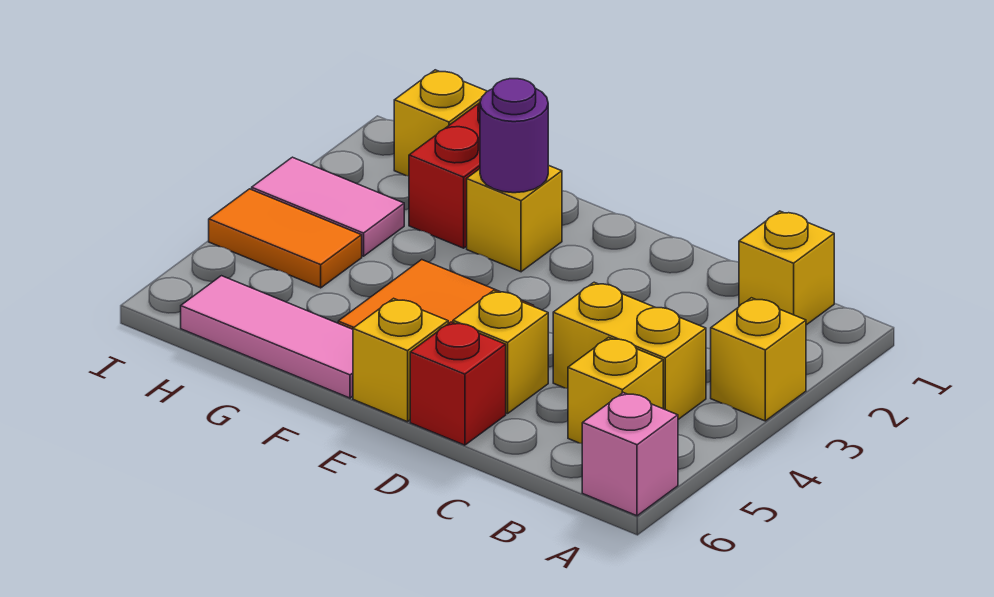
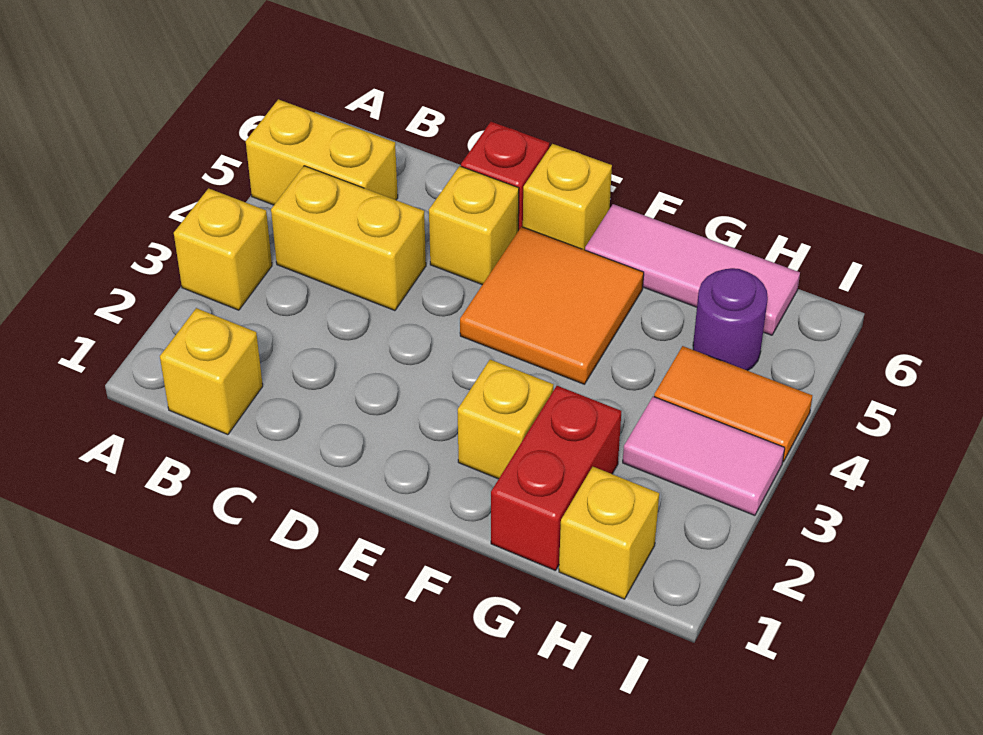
pink brick A6 level 1 -> none
yellow brick B5 level 1 -> yellow brick A5:B5 level 1
purple round brick F2 level 2 -> purple round brick H5 level 1

